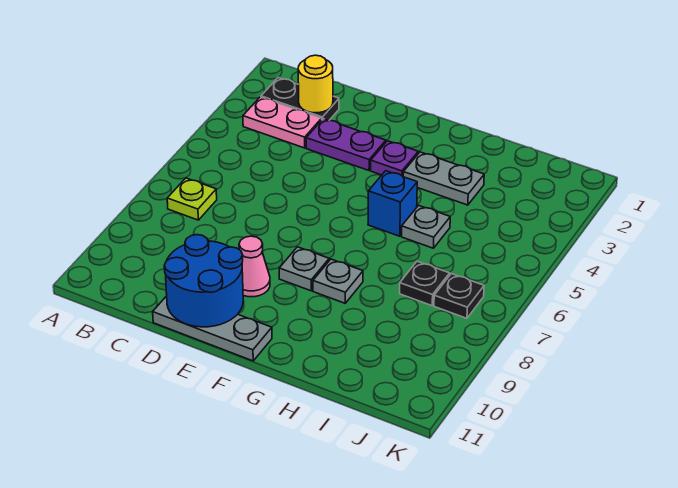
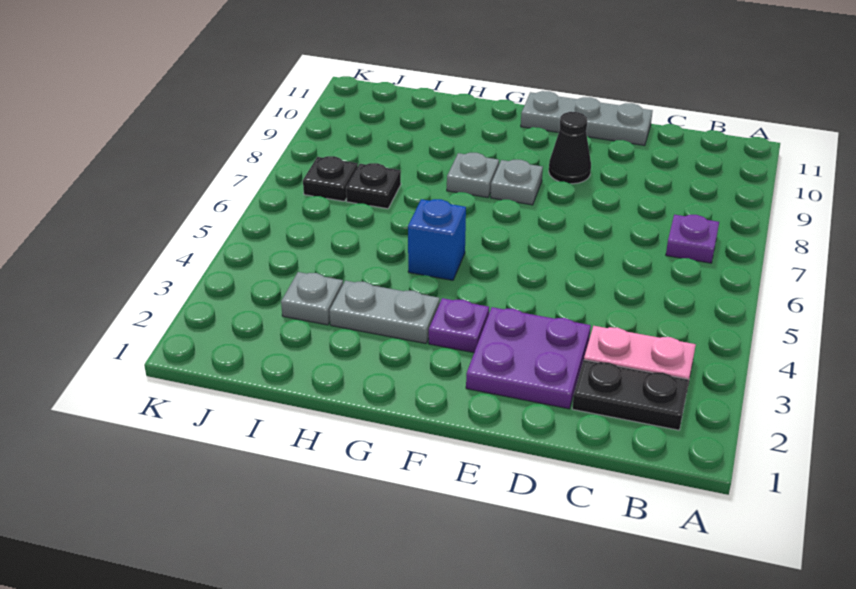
lime plate B7 level 1 -> purple plate B7 level 1
yellow round brick C2 level 2 -> none
purple plate D3:E3 level 1 -> purple plate D2:E3 level 1
blue round brick D10:E11 level 2 -> none
pink cone E9 level 1 -> black cone E9 level 1
grey plate H5 level 1 -> grey plate I3 level 1

